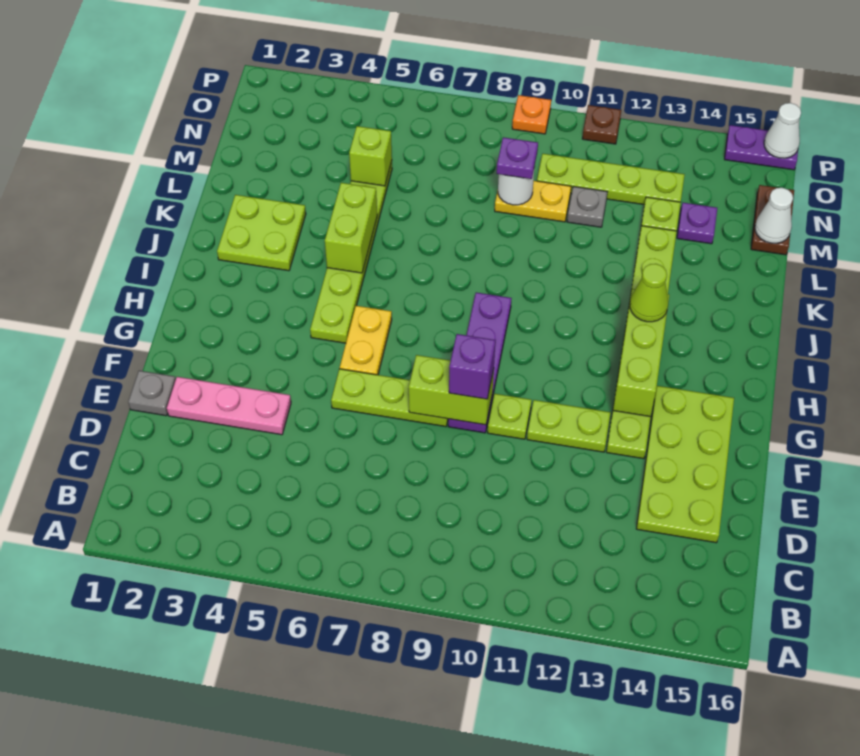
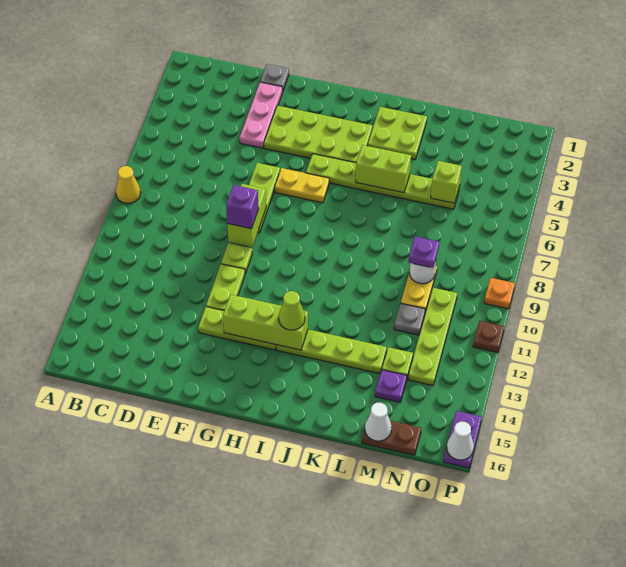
none -> yellow cone A8 level 1
lime plate D14:G15 level 1 -> lime plate F3:I4 level 1
purple plate F9:I9 level 1 -> none

